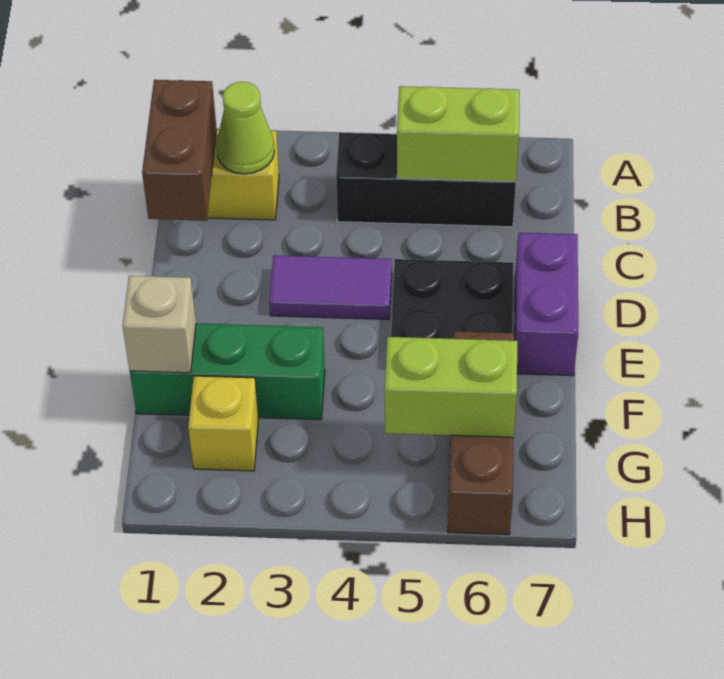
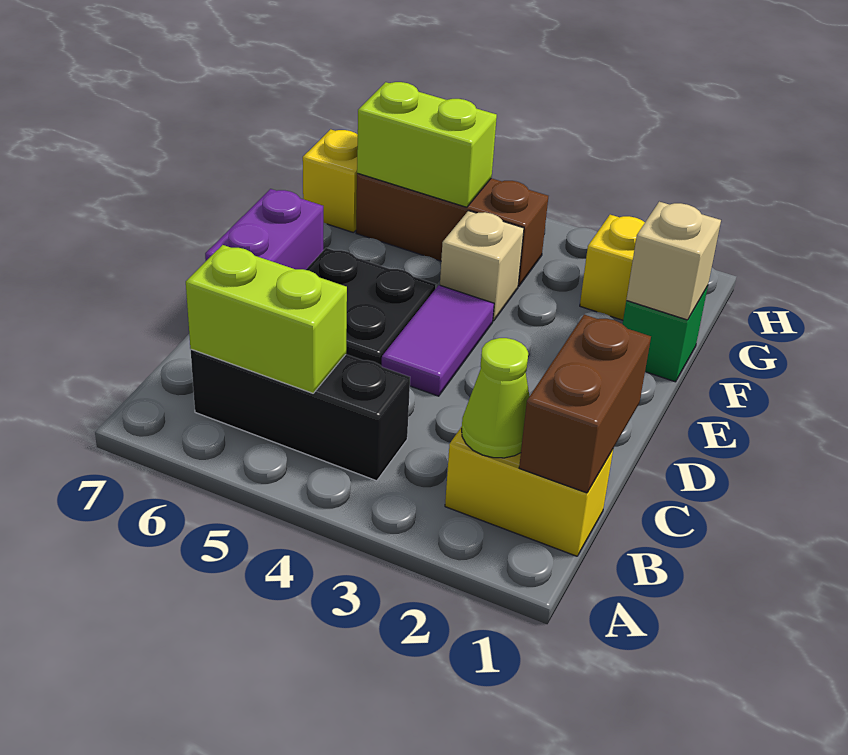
purple tile D3:D4 level 1 -> purple tile D4:E4 level 1
green brick F1:F3 level 1 -> green brick F1 level 1
none -> tan brick F4 level 1
brown brick F6:H6 level 1 -> brown brick G4:G6 level 1
none -> yellow brick G7 level 1

